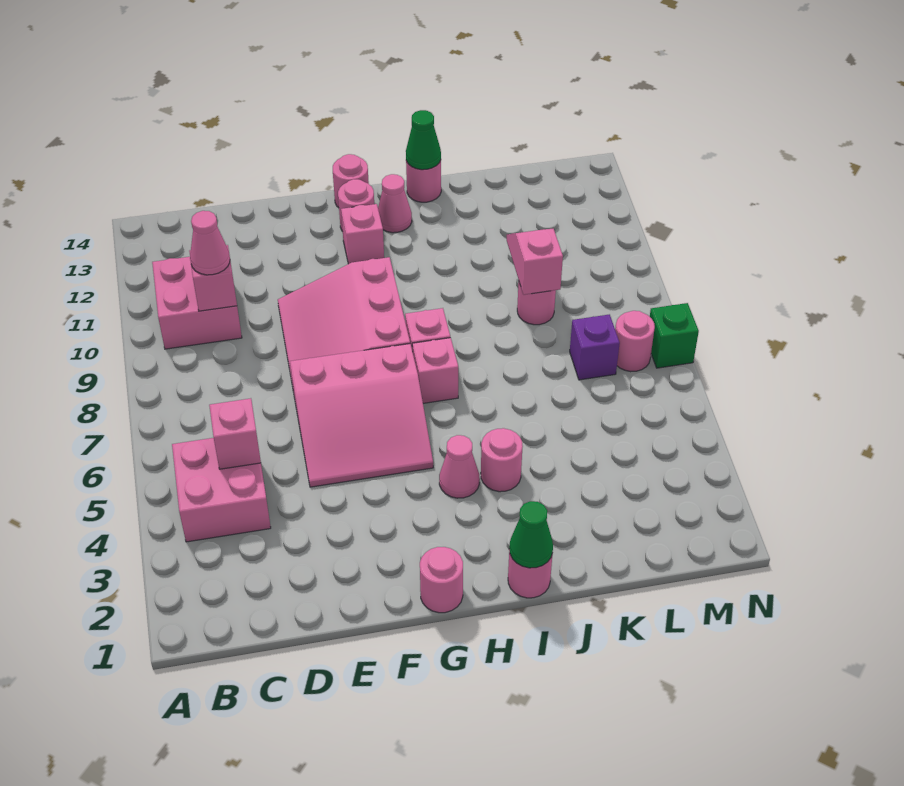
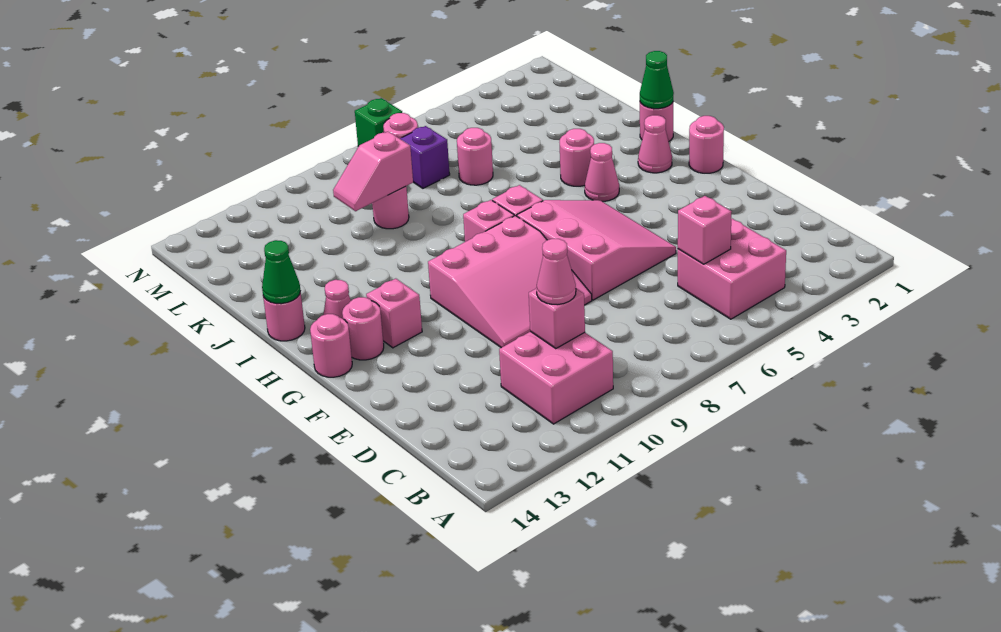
none -> pink cone H2 level 1
none -> pink round brick K6 level 1

